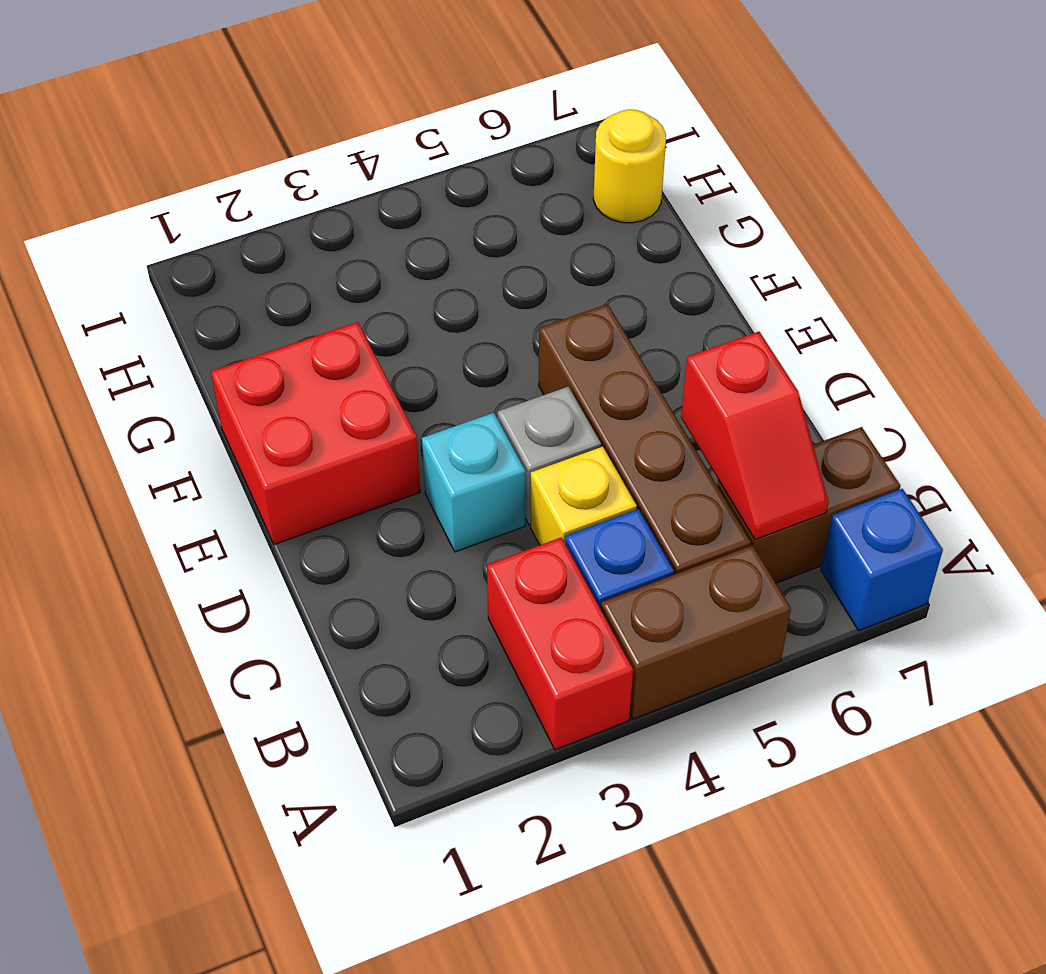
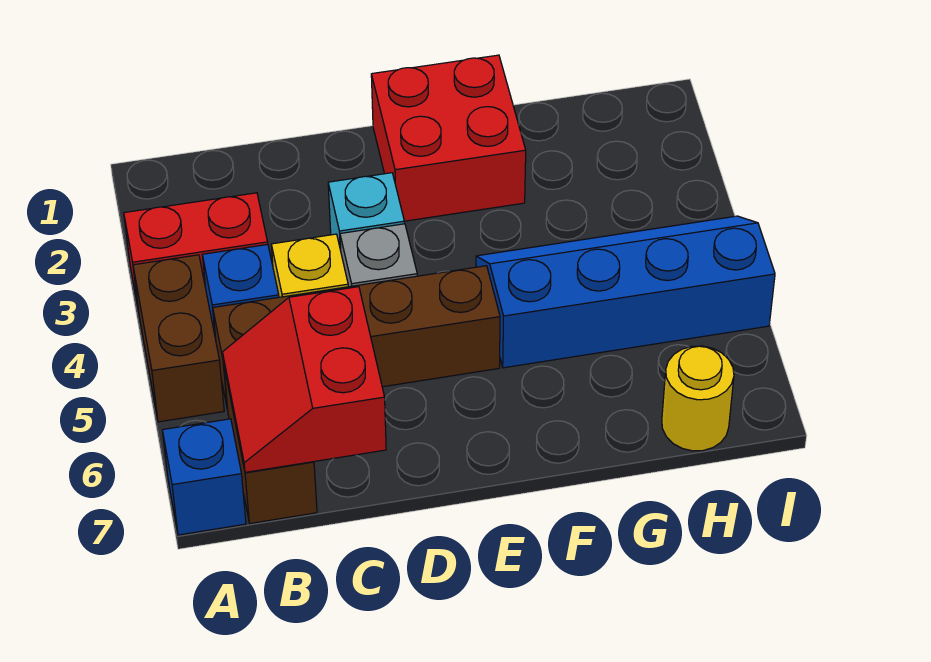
red slope B6:C6 level 2 top C -> red slope B6:C7 level 2 top C
none -> blue slope F4:I5 level 1 top 5

